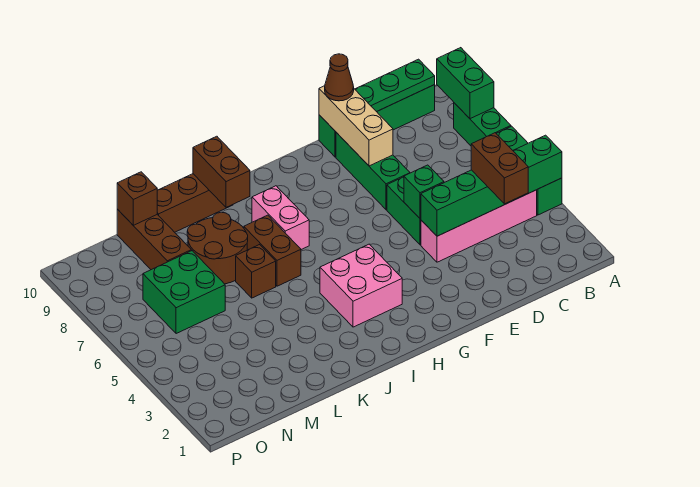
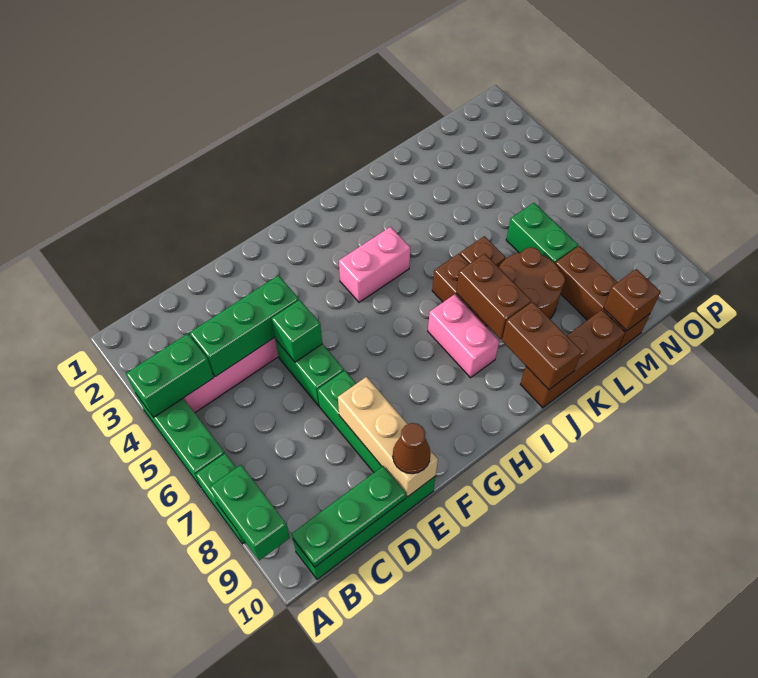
brown brick C3:C4 level 3 -> brown brick J7:J8 level 2
pink brick H3:I4 level 1 -> pink brick H4:I4 level 1
green brick M6:N7 level 1 -> green brick M6:M7 level 1

